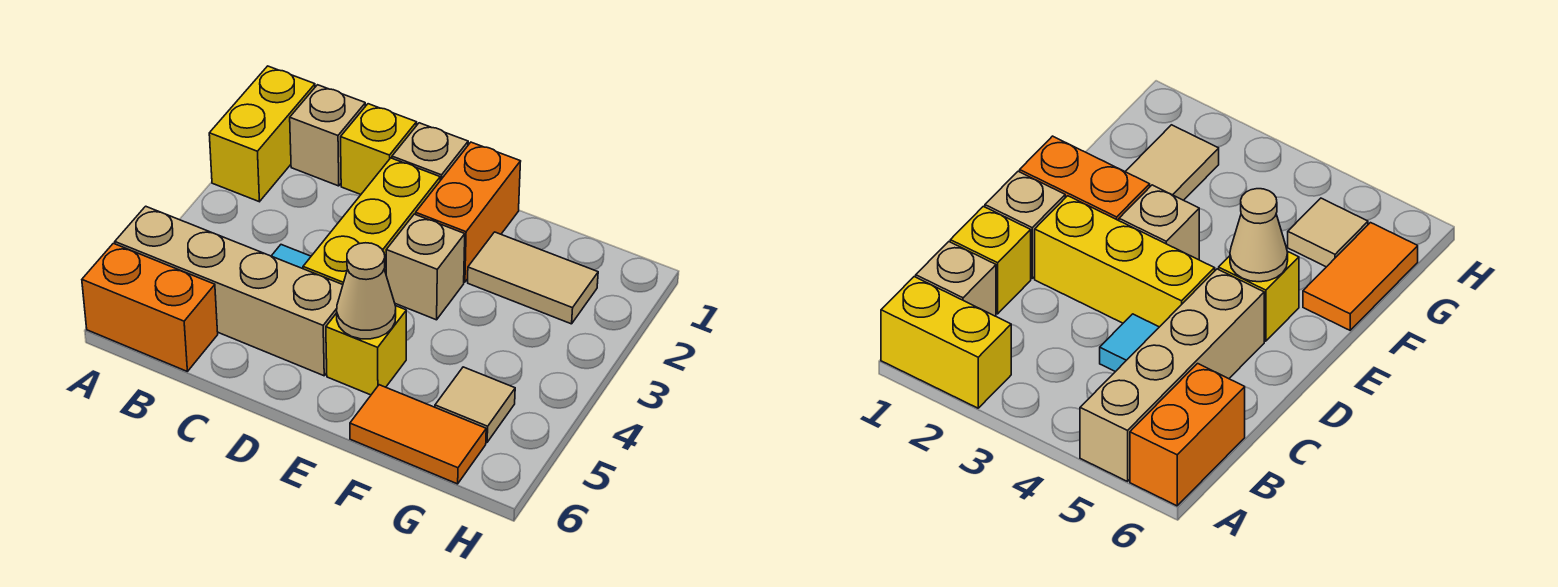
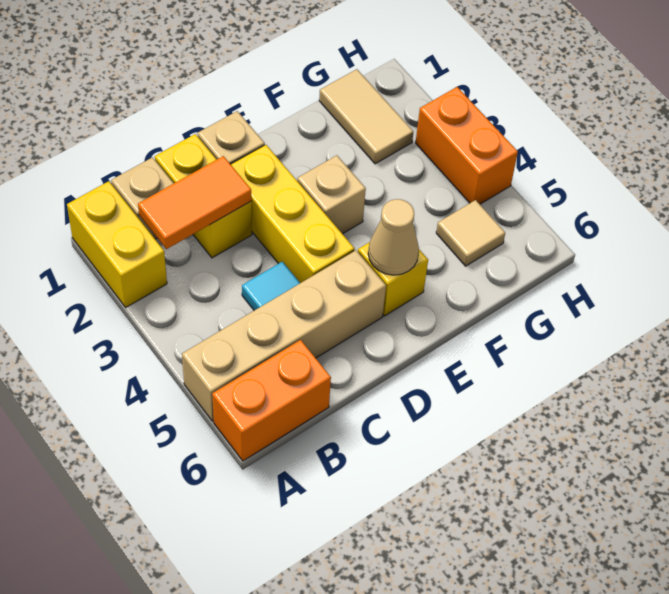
yellow brick C1 level 1 -> yellow brick C1:C2 level 1
orange brick E1:E2 level 1 -> orange brick H3:H4 level 1
tan tile F2:G2 level 1 -> tan tile G1:G2 level 1
orange tile F6:G6 level 1 -> orange tile B2:C2 level 2

